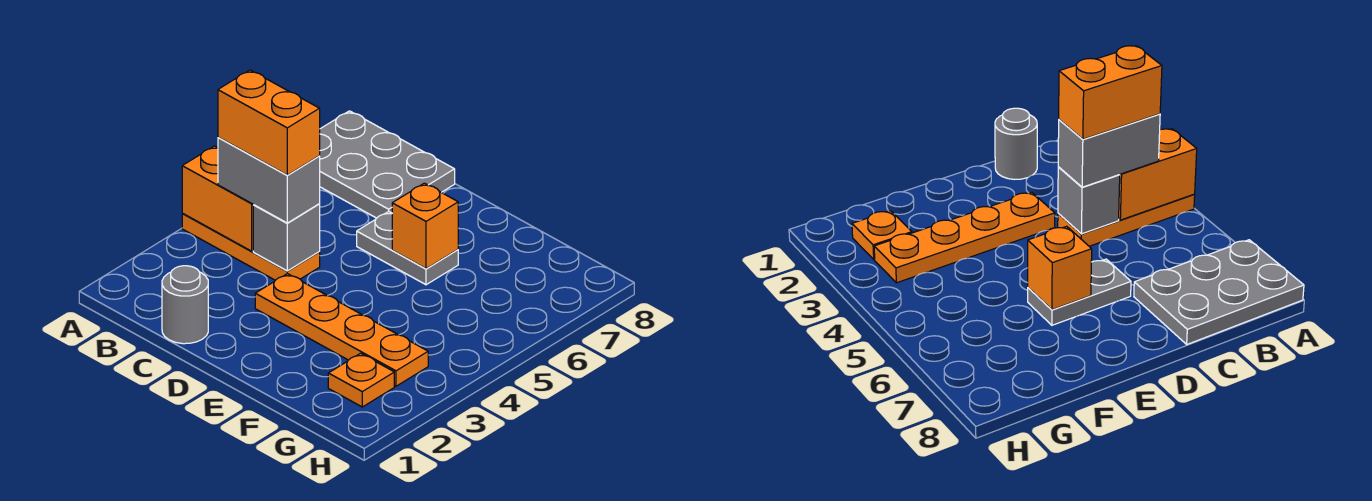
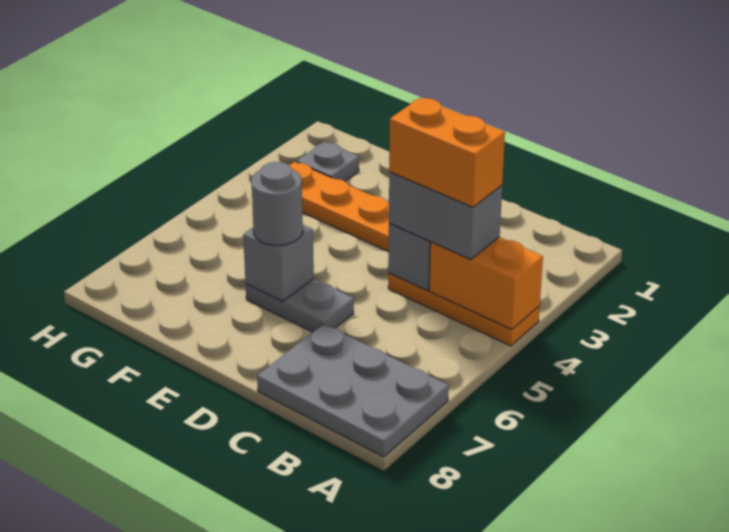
grey round brick C1 level 1 -> grey round brick E6 level 3
orange brick E6 level 2 -> grey brick E6 level 2
orange plate G2 level 1 -> grey plate G2 level 1

